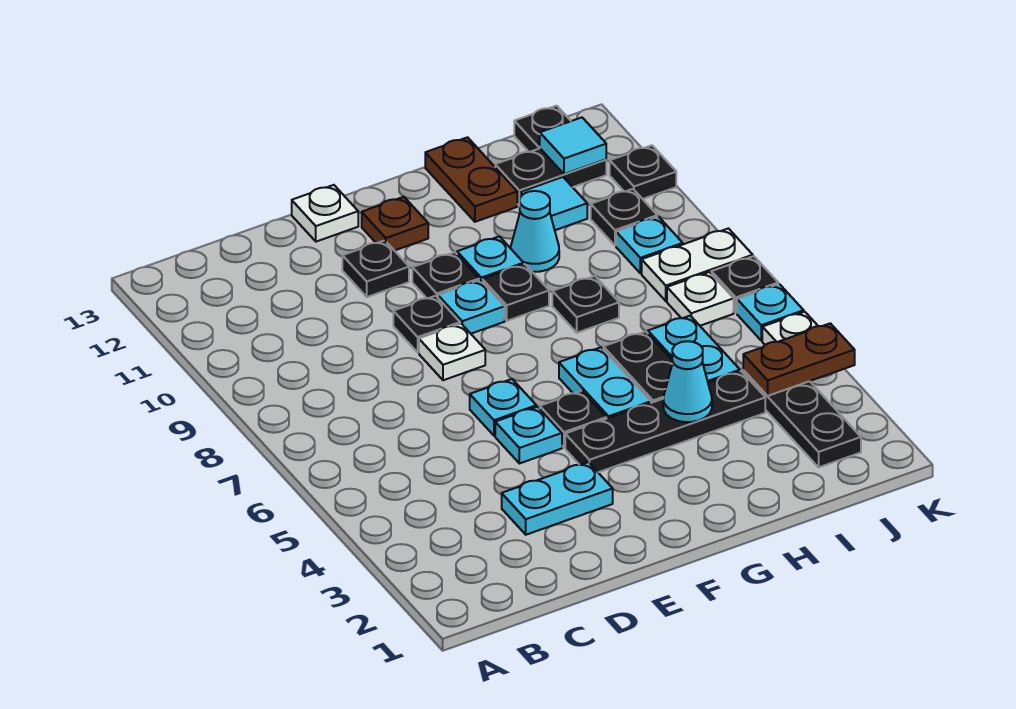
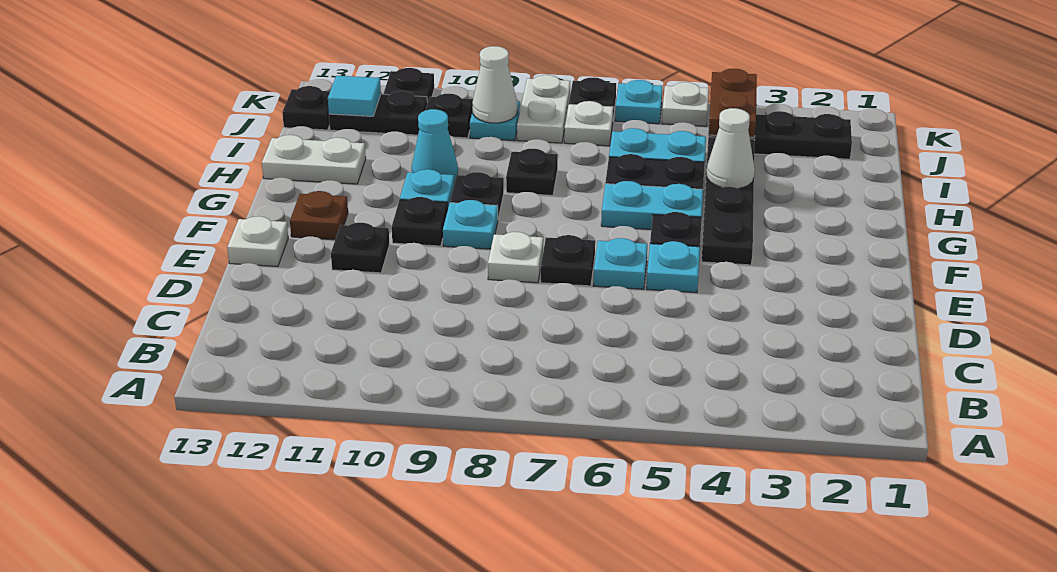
cyan plate D3:E3 level 1 -> none
black plate E9 level 1 -> black plate E7 level 1
cyan cone H4 level 2 -> white cone H4 level 2
brown plate H12:H13 level 1 -> white plate H12:H13 level 1
cyan tile I11 level 1 -> none
black plate I12:J12 level 1 -> black plate J11:J12 level 1
none -> white cone J9 level 2

